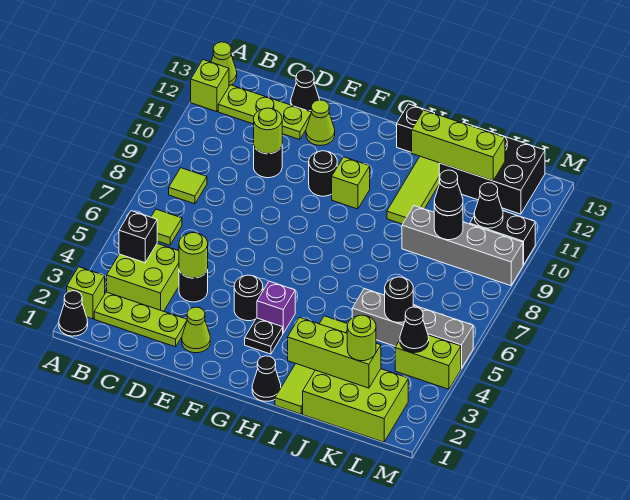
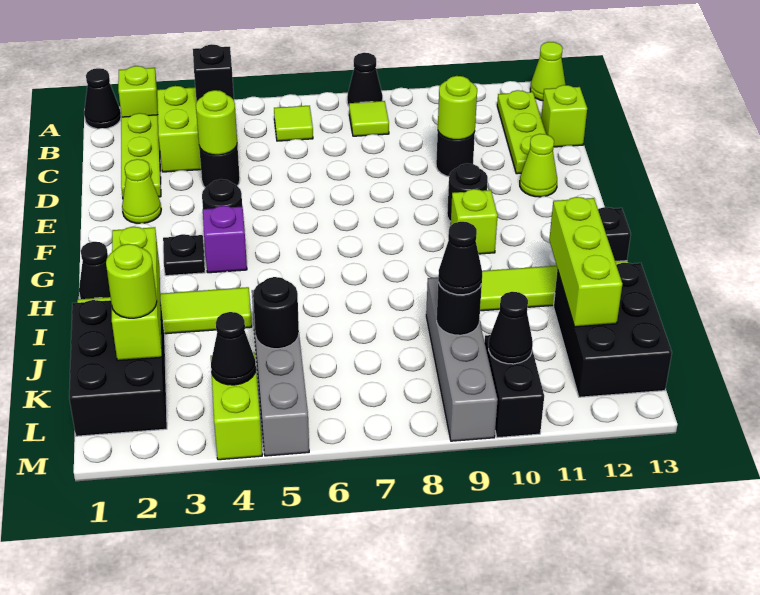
lime brick A12 level 1 -> lime brick C13 level 1
black cone D13 level 1 -> black cone A8 level 1
lime brick J1:L2 level 1 -> black brick J1:L2 level 1

